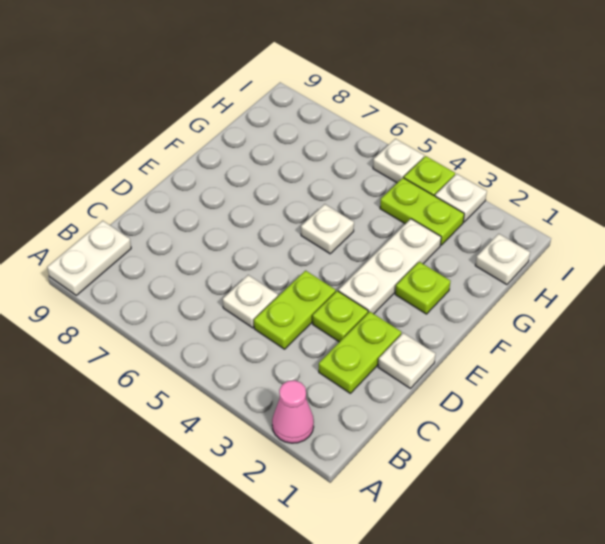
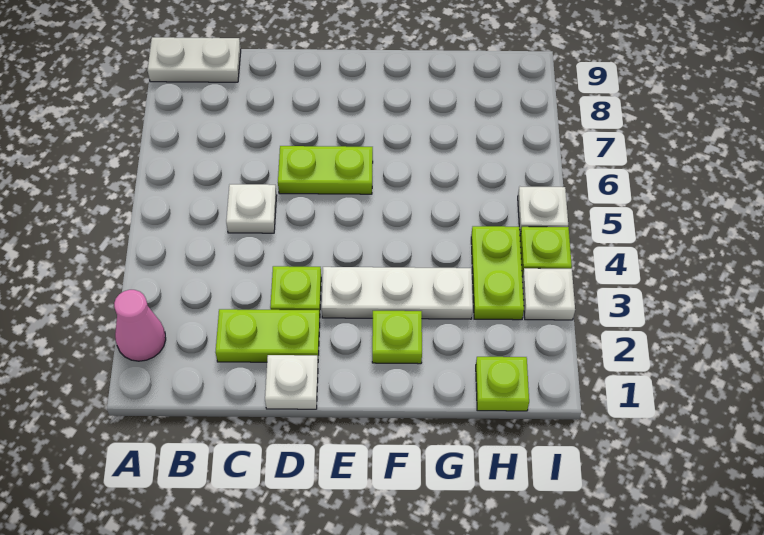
lime plate C4:D4 level 1 -> lime plate D6:E6 level 1
white plate F5 level 1 -> none
white plate H1 level 1 -> lime plate H1 level 1

